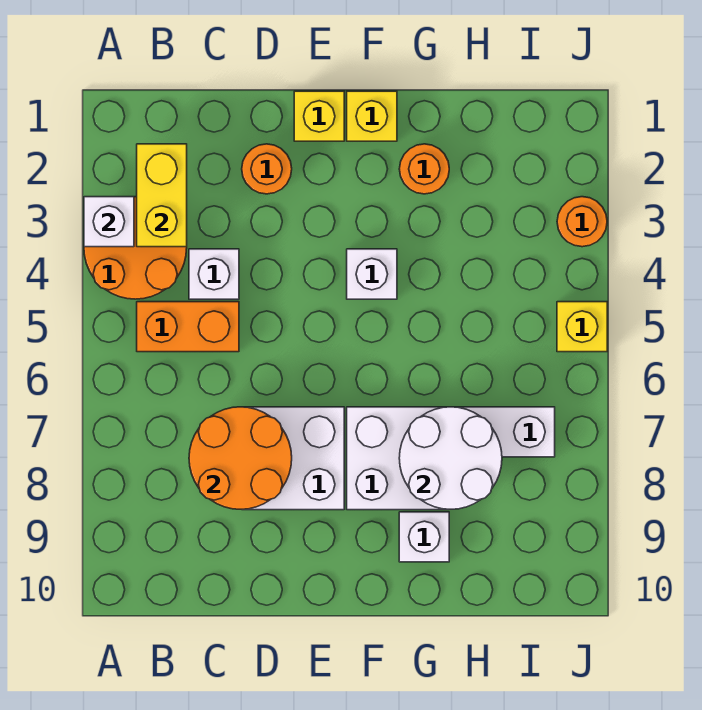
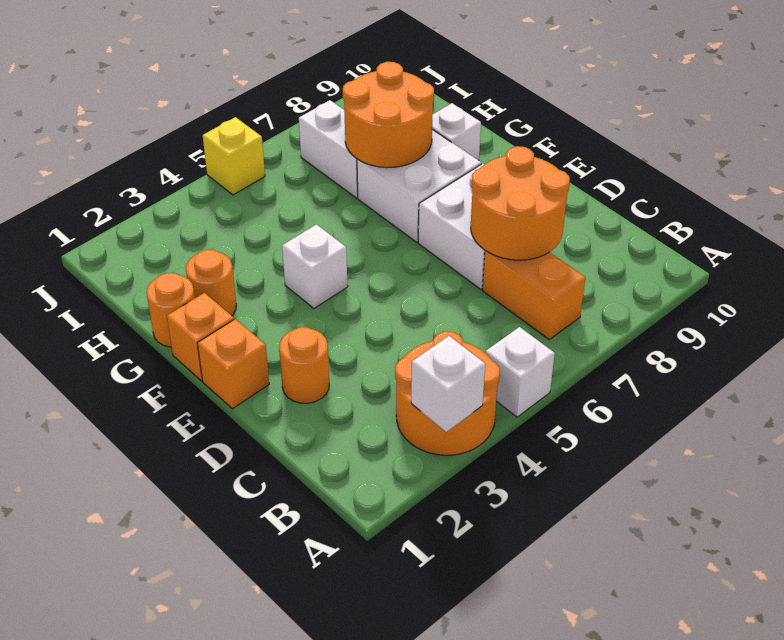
yellow brick B2:B3 level 2 -> none
orange brick B5:C5 level 1 -> orange brick B7:C7 level 1
white brick C4 level 1 -> white brick A5 level 1
yellow brick E1 level 1 -> orange brick E1 level 1
yellow brick F1 level 1 -> orange brick F1 level 1
white round brick G7:H8 level 2 -> orange round brick G7:H8 level 2
orange round brick J3 level 1 -> orange round brick G1 level 1

